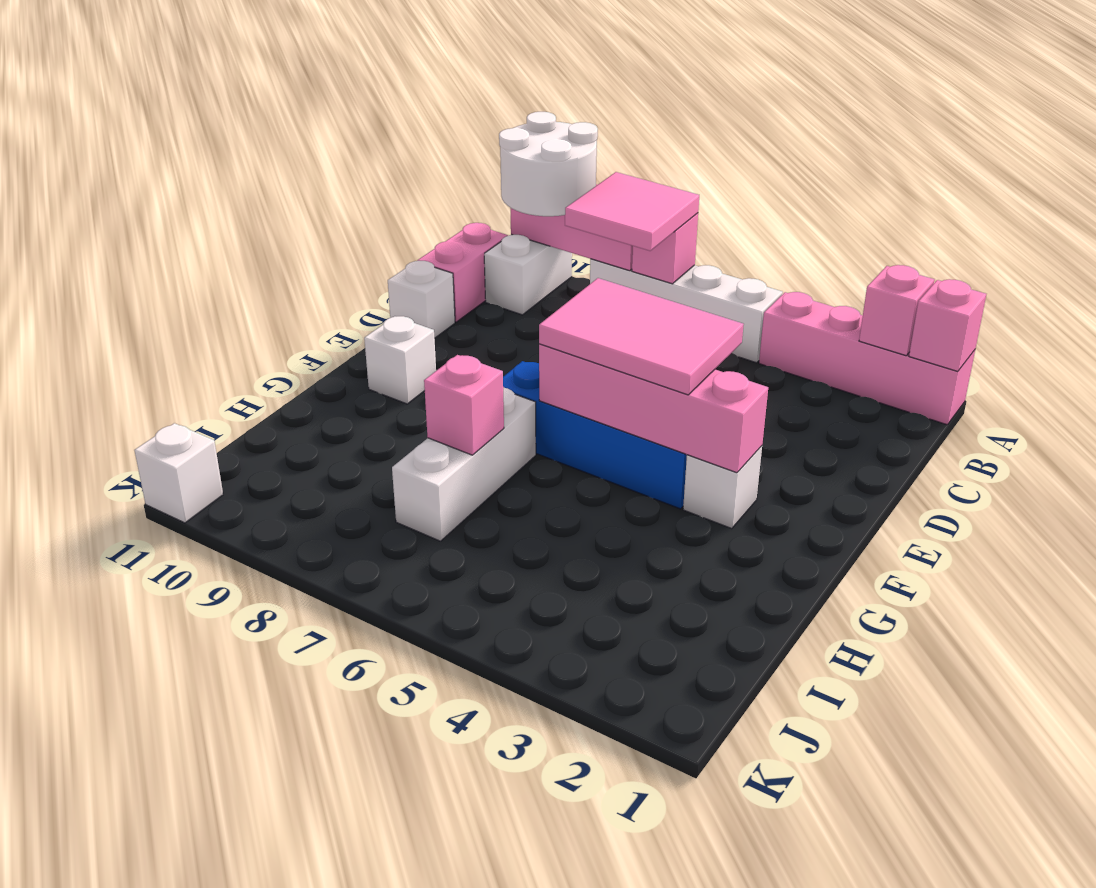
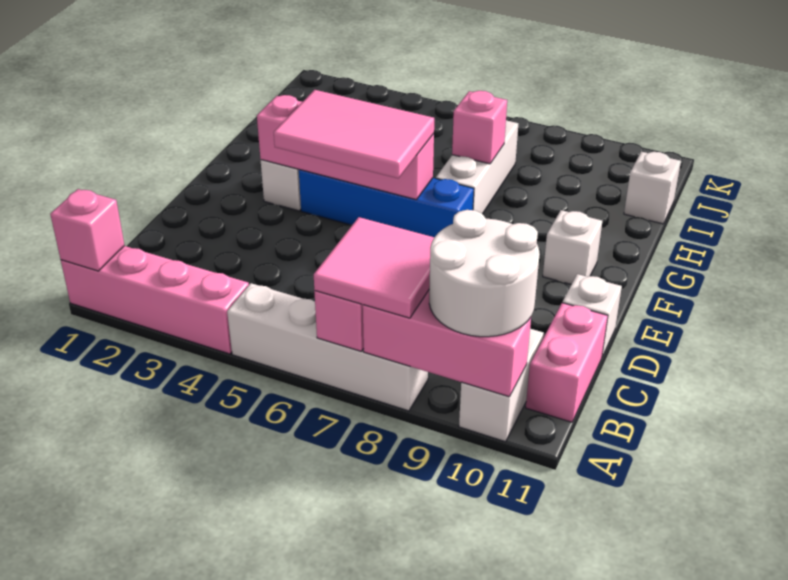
pink brick A2 level 2 -> none
white brick K11 level 1 -> white brick I11 level 1

